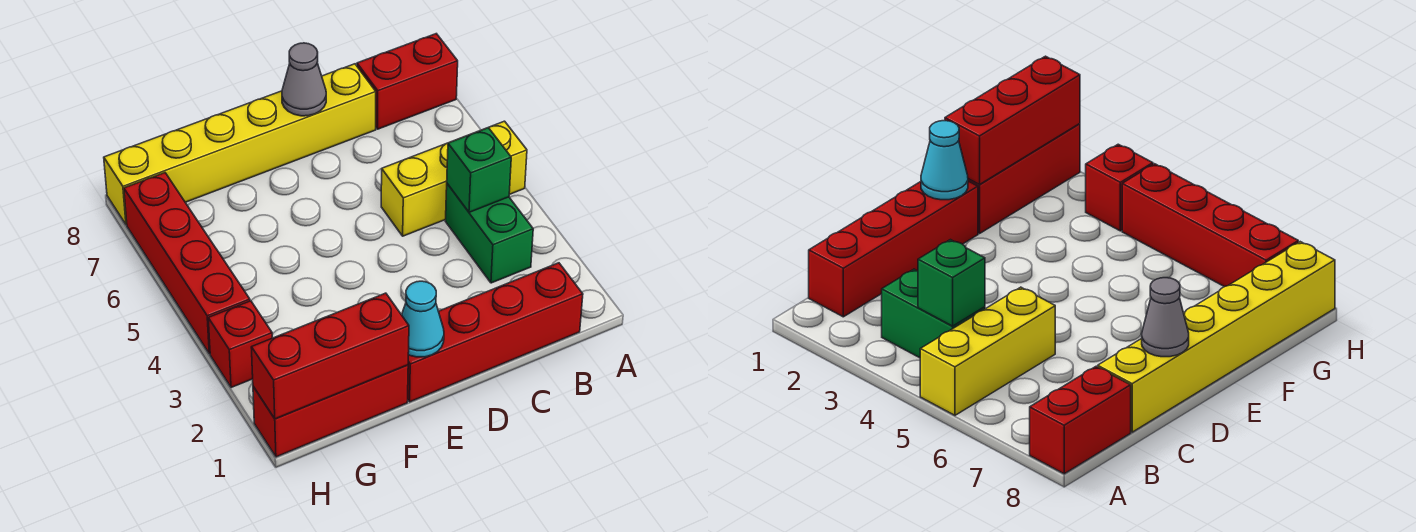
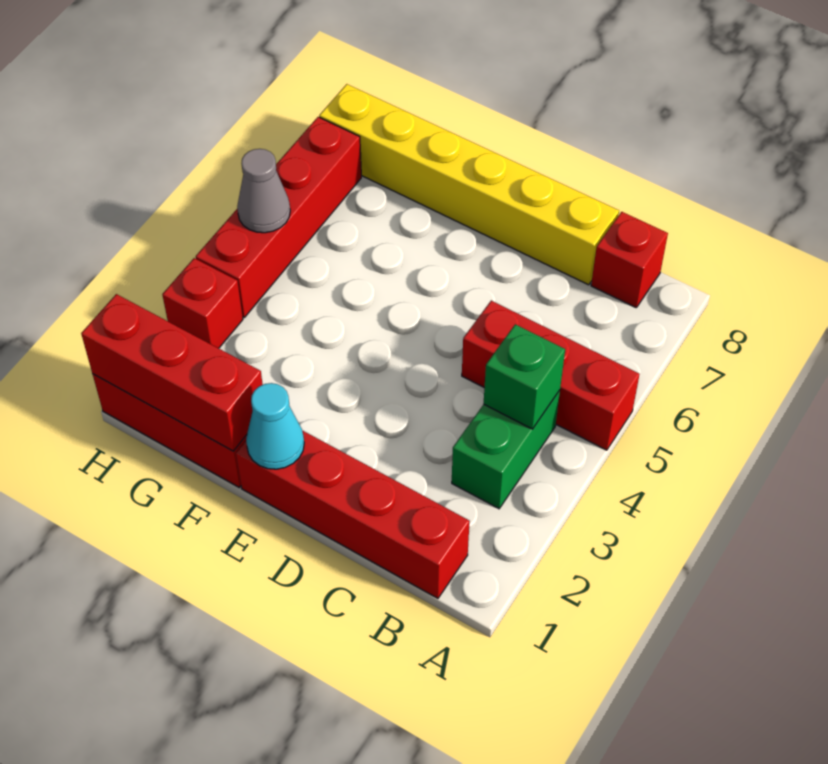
yellow brick A5:C5 level 1 -> red brick A5:C5 level 1
red brick A8:B8 level 1 -> red brick B8 level 1
grey cone D8 level 2 -> grey cone H5 level 2

